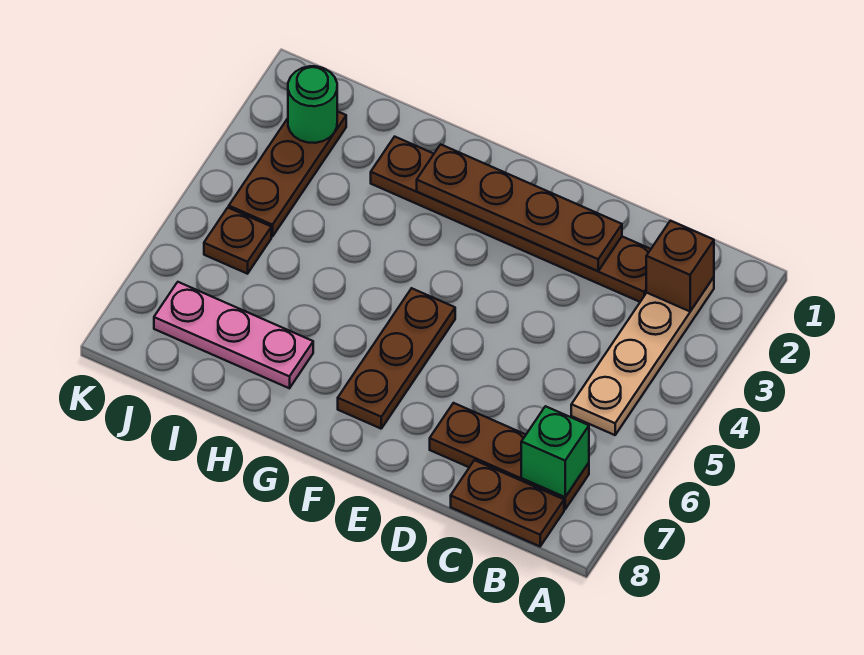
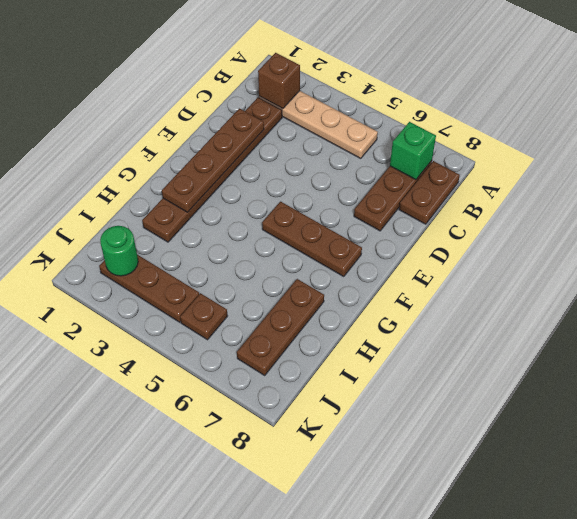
pink plate H7:J7 level 1 -> brown plate H7:J7 level 1

